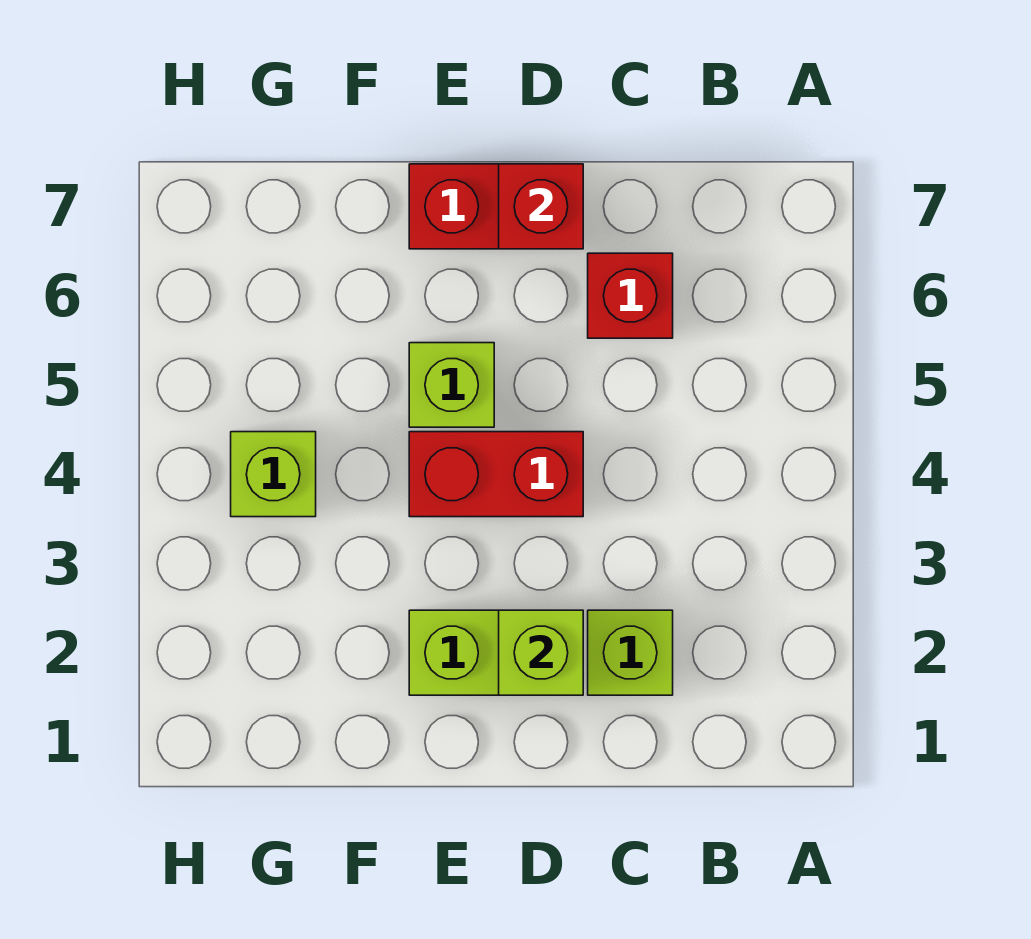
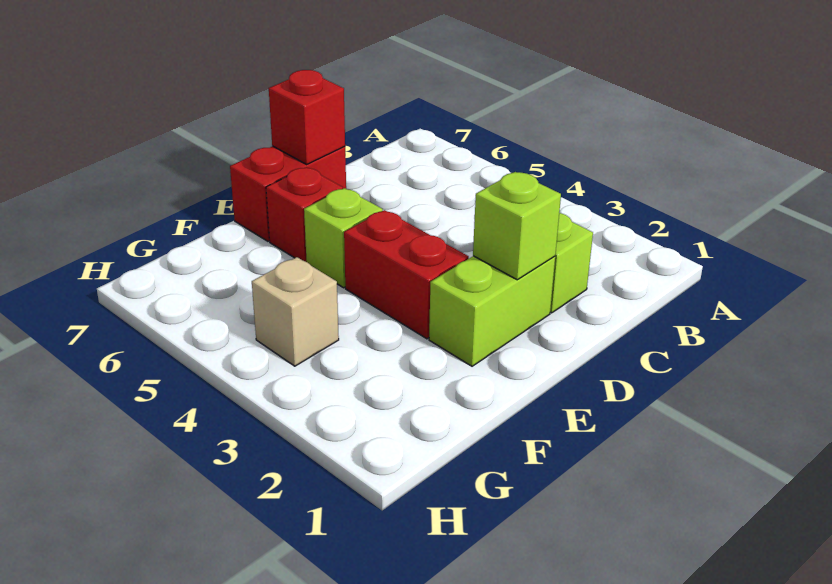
red brick C6 level 1 -> red brick E6 level 1
red brick D4:E4 level 1 -> red brick E3:E4 level 1
lime brick G4 level 1 -> tan brick G4 level 1

